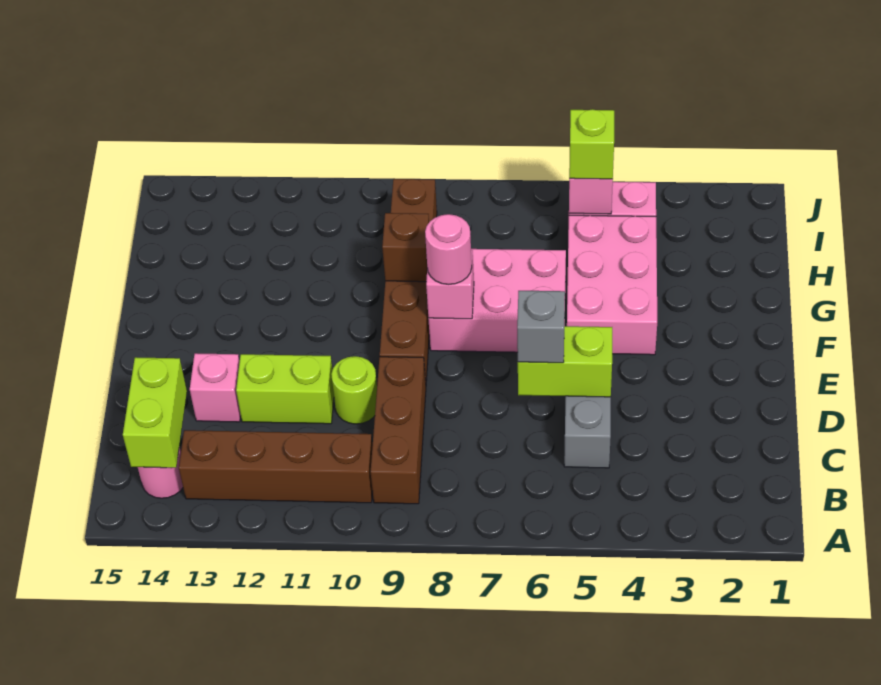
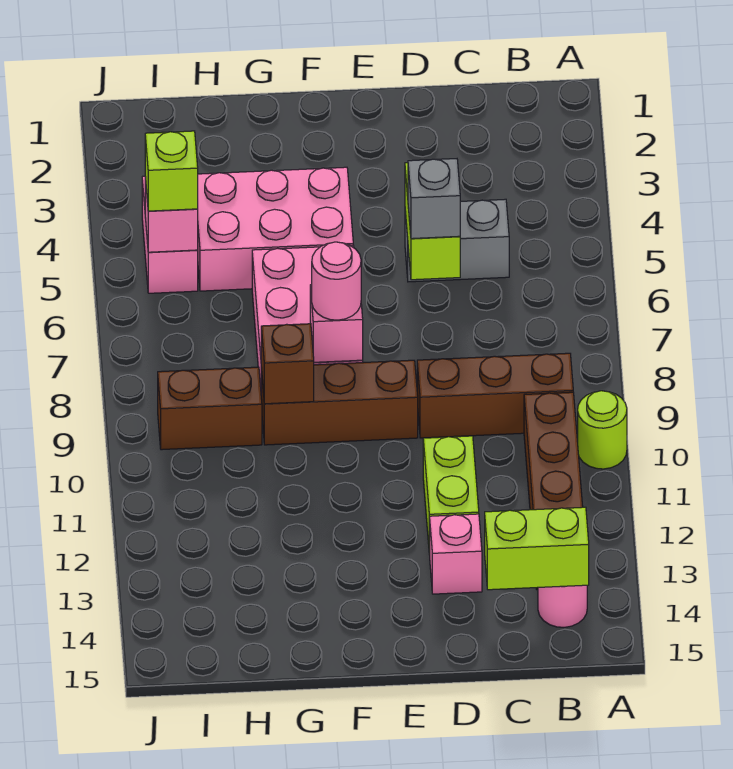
lime round brick D10 level 1 -> lime round brick A10 level 1

